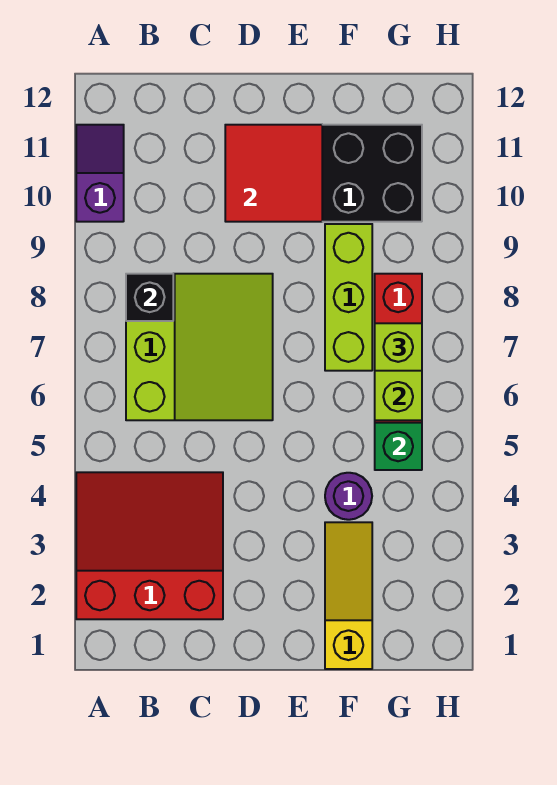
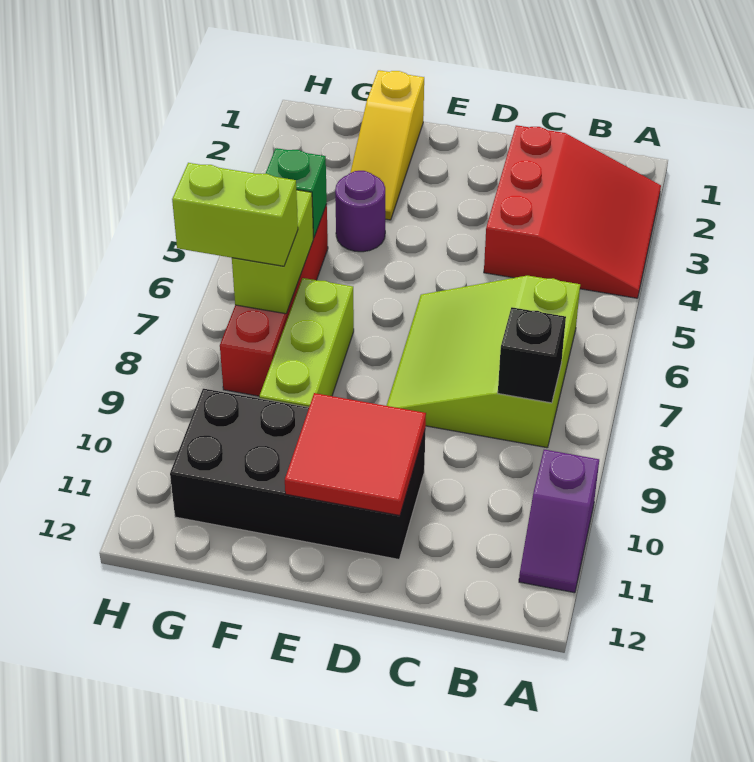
red slope A2:C4 level 1 top 2 -> red slope A2:C4 level 1 top C
lime brick G7 level 3 -> lime brick G7:H7 level 3

